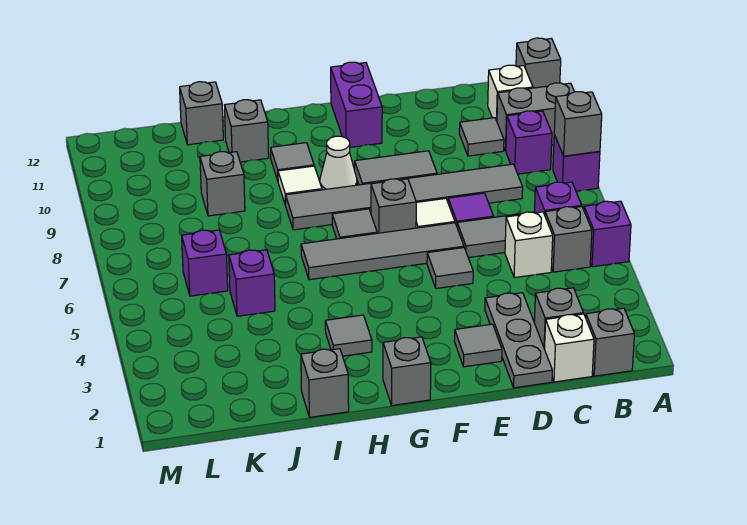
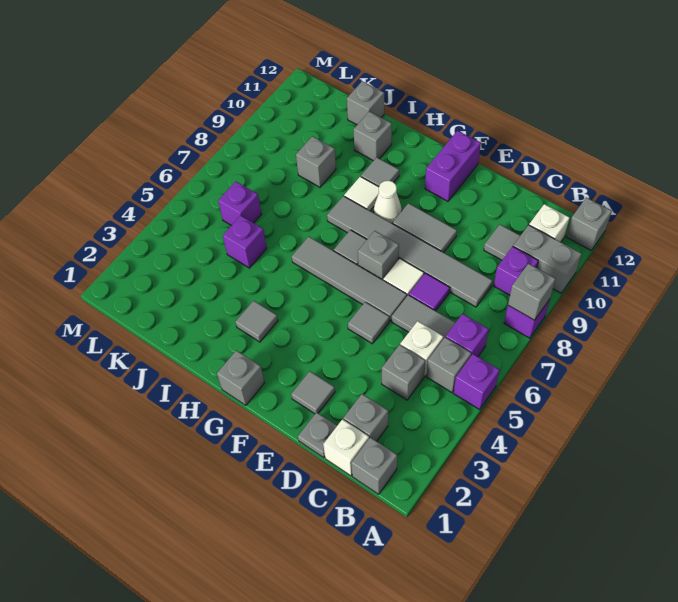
grey plate D1:D3 level 1 -> grey plate D1 level 1
grey brick I1 level 1 -> grey brick C4 level 1

